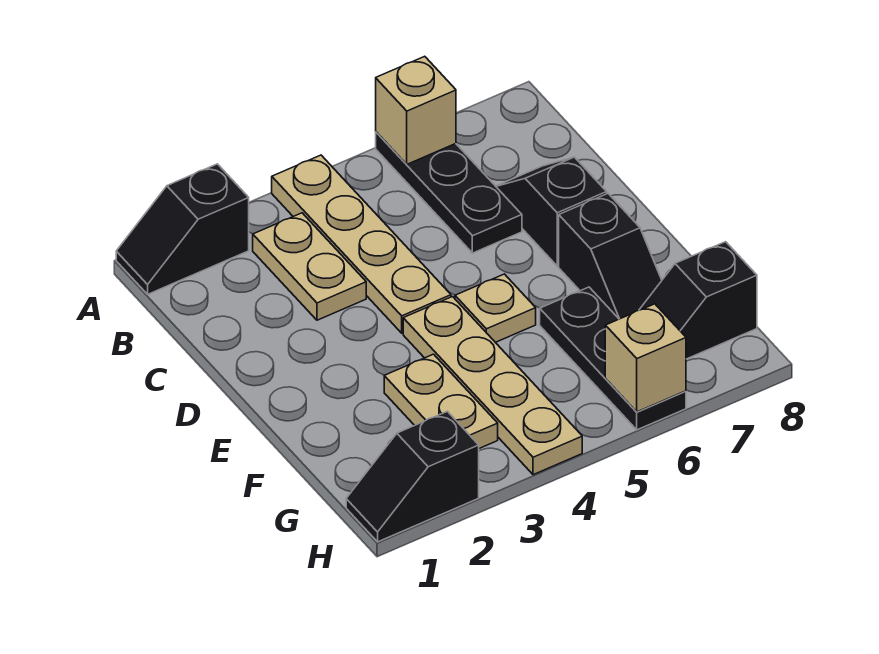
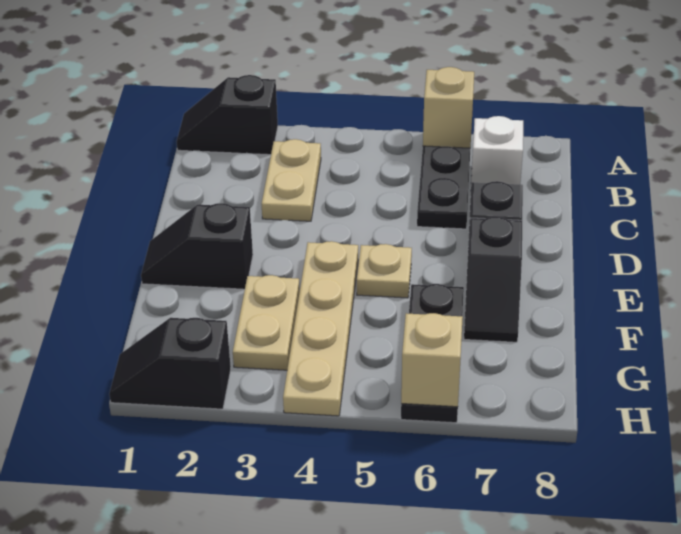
tan plate A4:D4 level 1 -> none
none -> white brick B7 level 1
black slope G7:G8 level 1 top 8 -> black slope E1:E2 level 1 top 2

